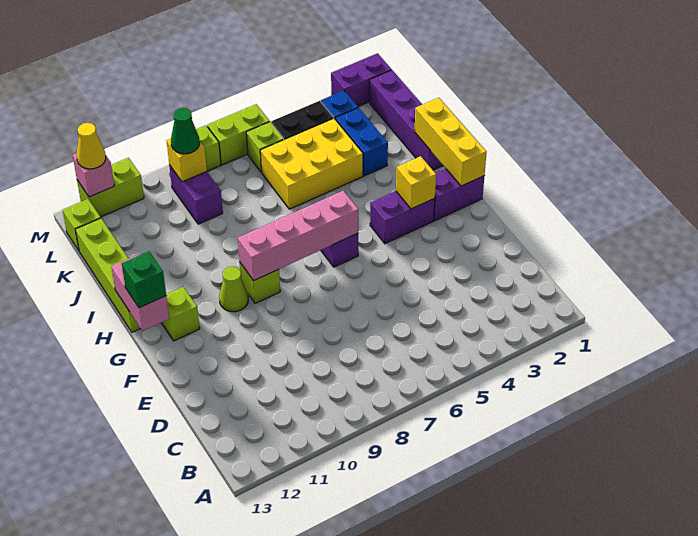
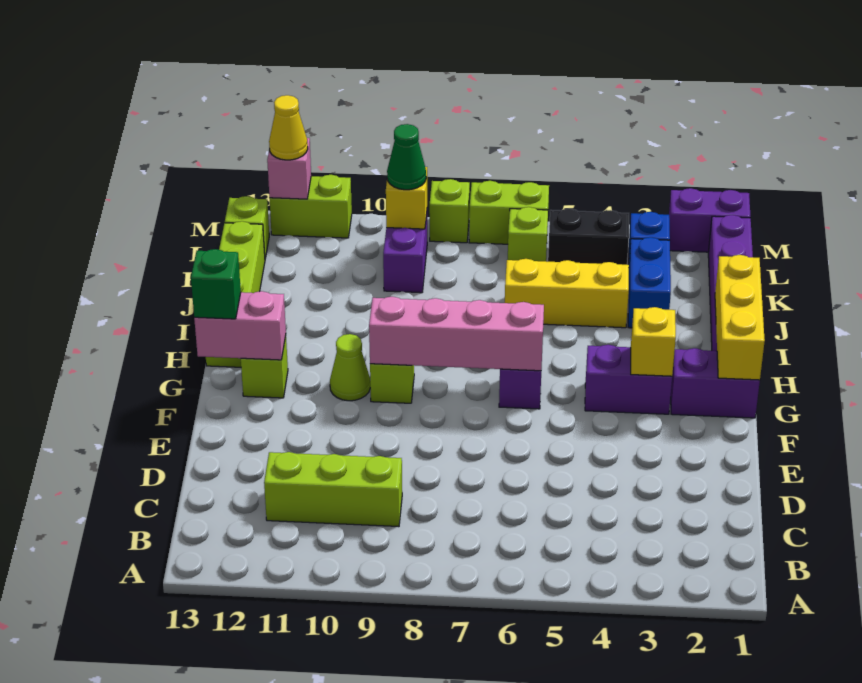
none -> lime brick C9:C11 level 1
pink brick G13:H13 level 2 -> pink brick G12:G13 level 2
yellow brick J4:K6 level 1 -> yellow brick J4:J6 level 1

